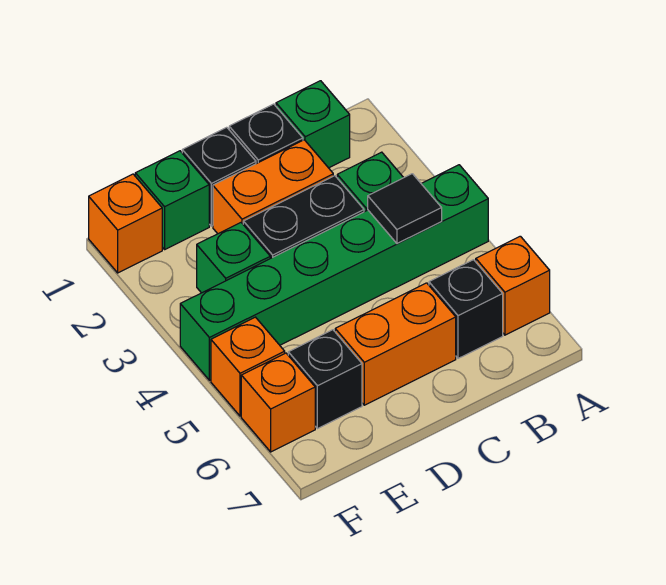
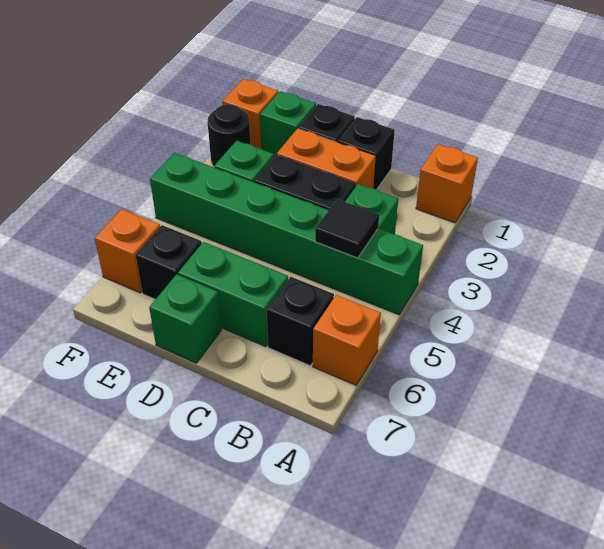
green brick B1 level 1 -> green brick D7 level 1
orange brick C6:D6 level 1 -> green brick C6:D6 level 1
none -> black round brick F2 level 1
orange brick F5 level 1 -> orange brick A1 level 1

